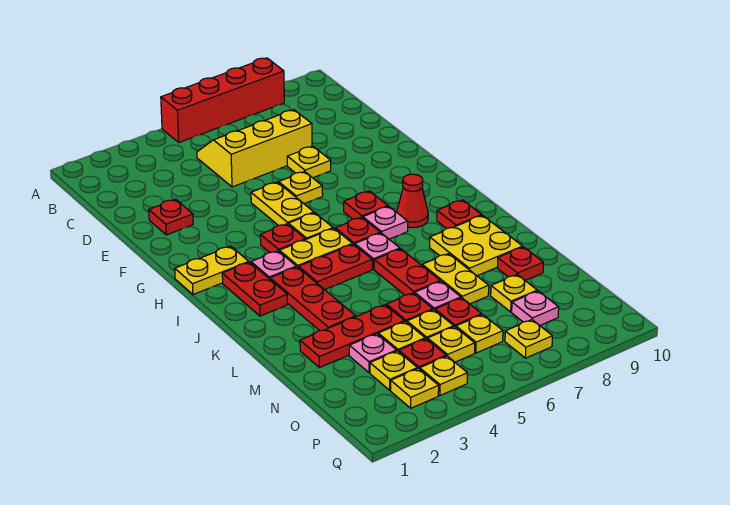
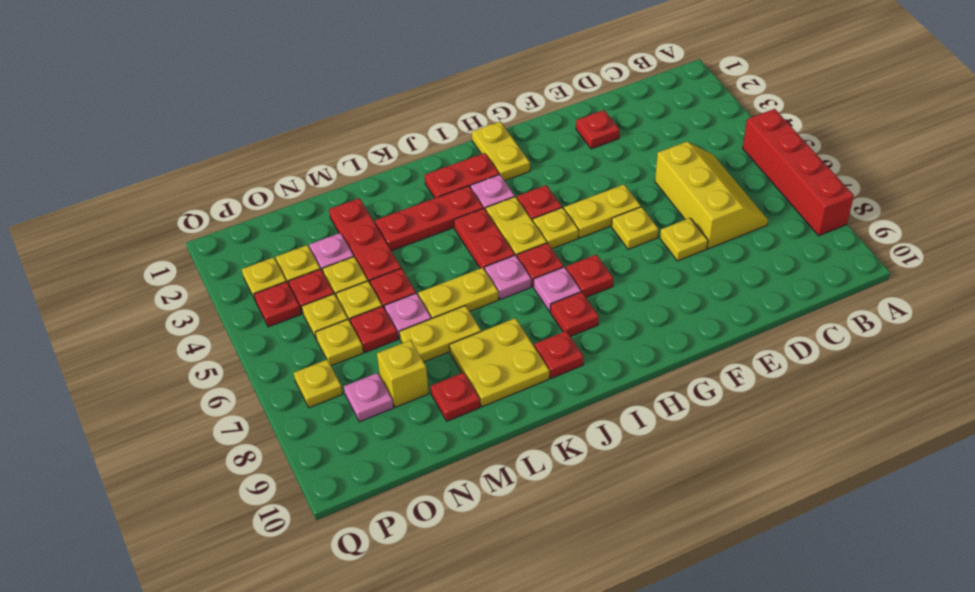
red cone I8 level 1 -> red plate I8 level 1
red plate K6:L6 level 1 -> yellow plate K6:L6 level 1
yellow plate N8 level 1 -> yellow brick N8 level 1
yellow plate P4 level 1 -> red plate P4 level 1

